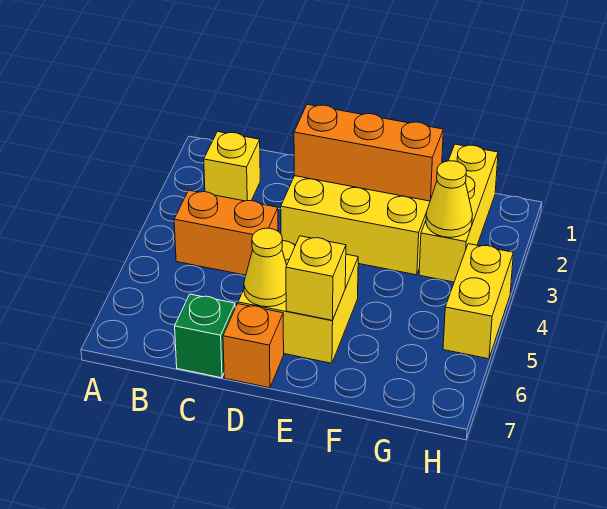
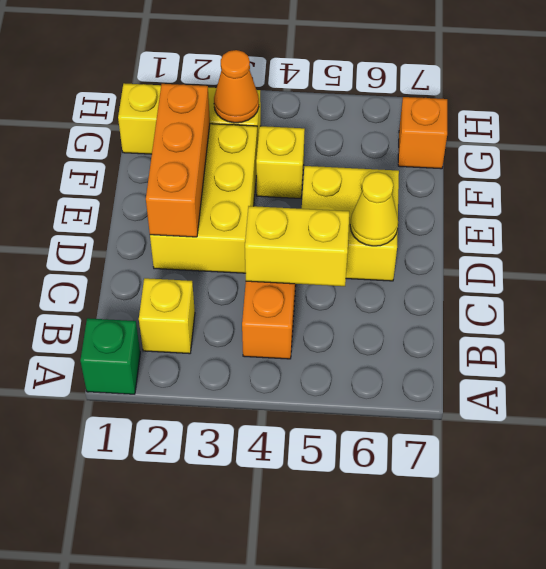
green brick C7 level 1 -> green brick A1 level 1
orange brick D7 level 1 -> orange brick G7 level 1
yellow brick E6 level 2 -> yellow brick F4 level 1
yellow cone G3 level 2 -> orange cone G3 level 2
yellow brick H4:H5 level 1 -> yellow brick C4:C5 level 2

